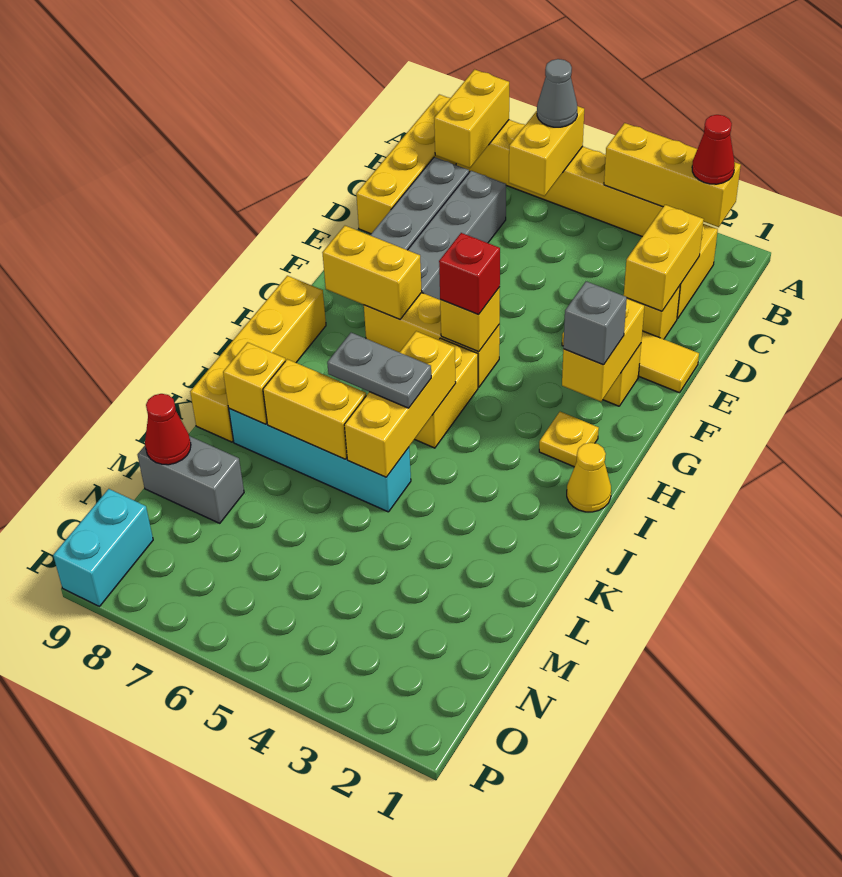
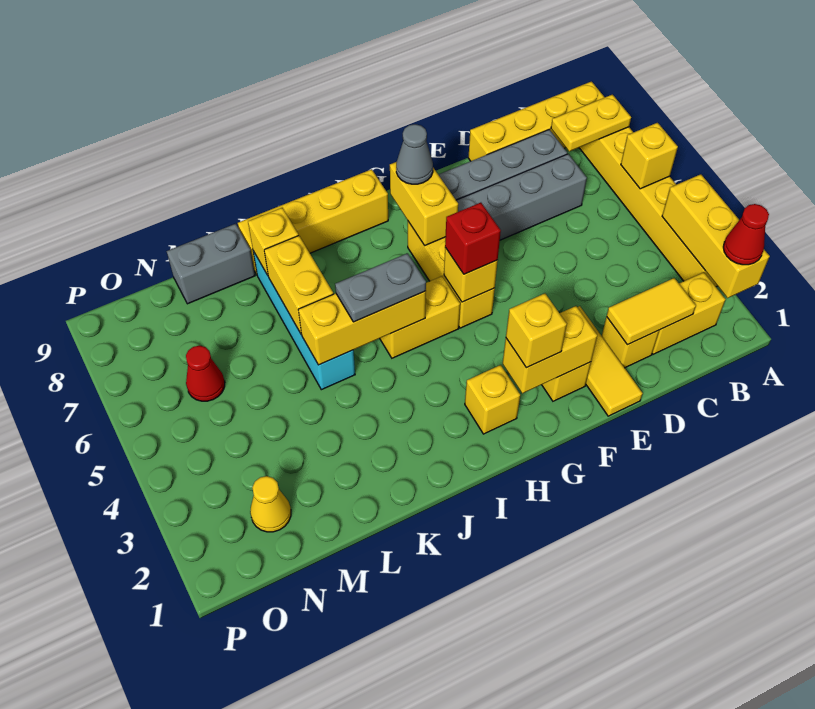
yellow brick A6:B6 level 2 -> yellow brick A6 level 2
grey cone A6 level 3 -> grey cone G8 level 3
yellow brick A8:B8 level 2 -> yellow plate A8:B8 level 2
yellow brick C2:D2 level 2 -> yellow tile C2:D2 level 2
grey brick G2 level 3 -> yellow brick G2 level 3
yellow plate H2 level 1 -> yellow brick H2 level 1
yellow cone I1 level 1 -> yellow cone N2 level 1
grey plate J5:J6 level 3 -> grey plate I5:J5 level 3
grey brick M8:M9 level 1 -> grey brick L9:M9 level 1
red cone M9 level 2 -> red cone N6 level 1
cyan brick O9:P9 level 1 -> none

